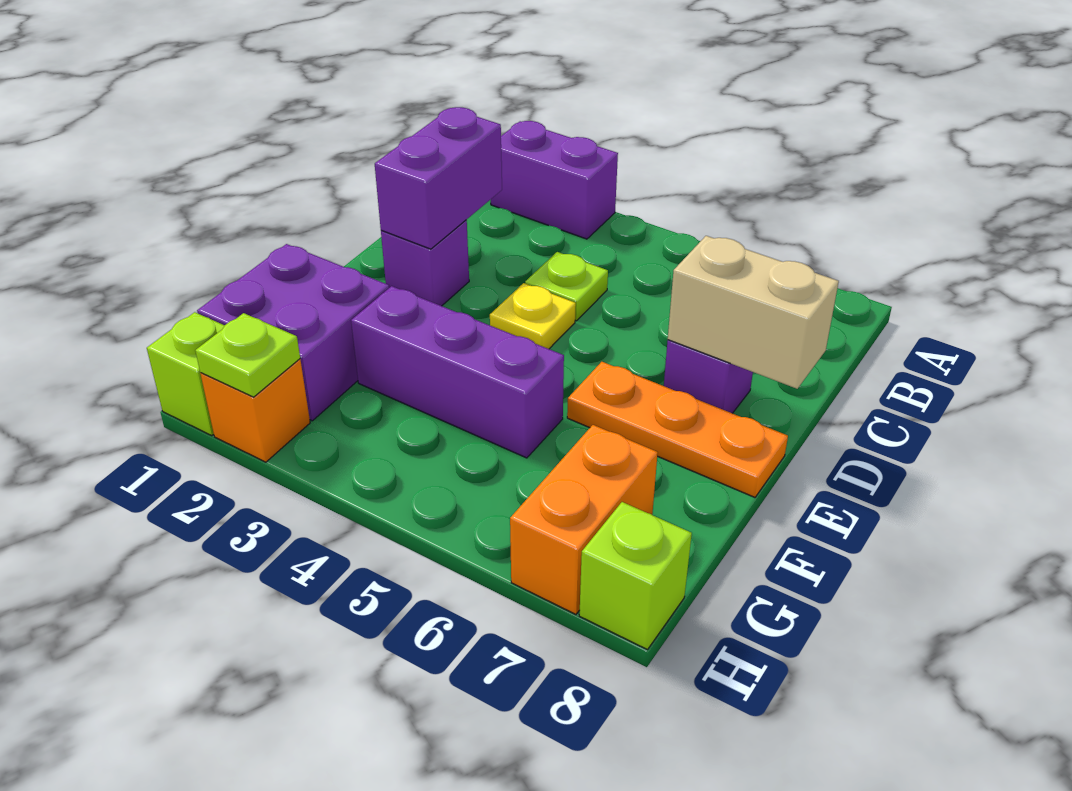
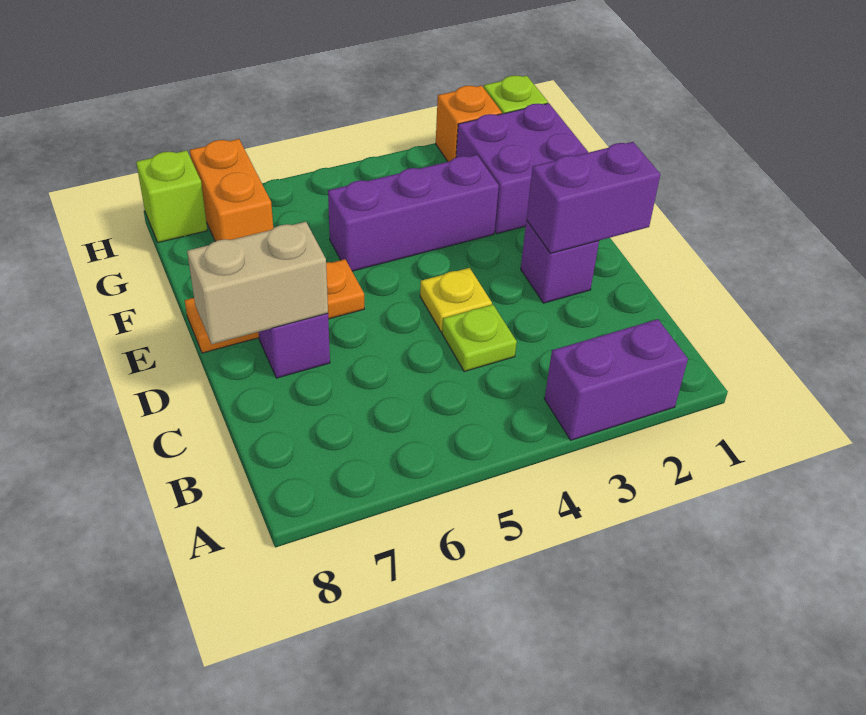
purple brick C2:D2 level 2 -> purple brick D1:D2 level 2
lime plate H2 level 2 -> none

